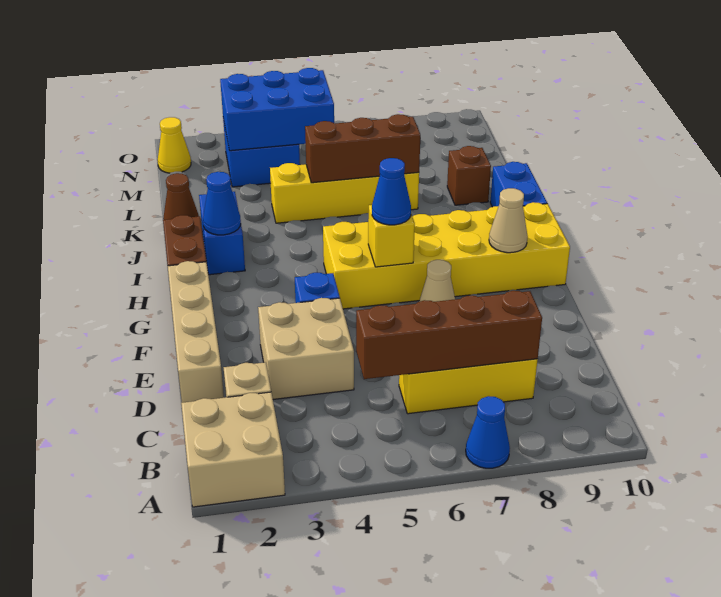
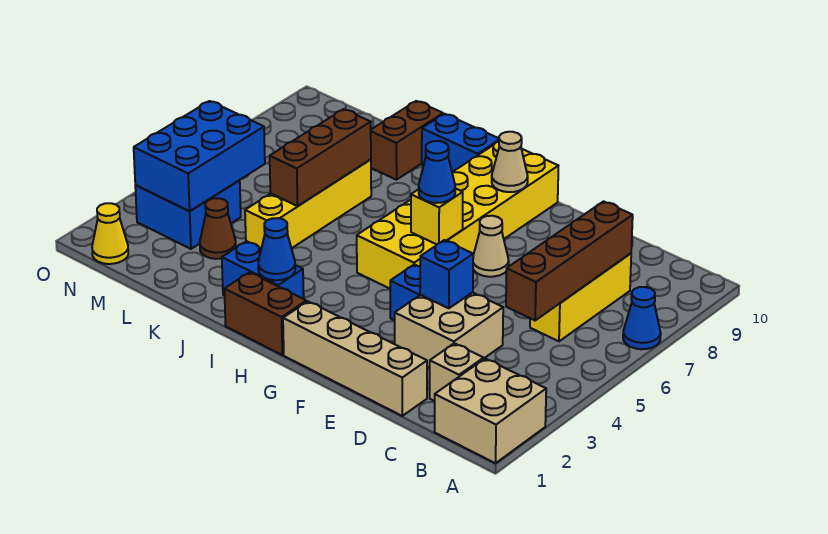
none -> blue brick E4 level 2
brown cone K1 level 1 -> brown cone L3 level 1
brown brick K9 level 1 -> brown brick K9:K10 level 1

